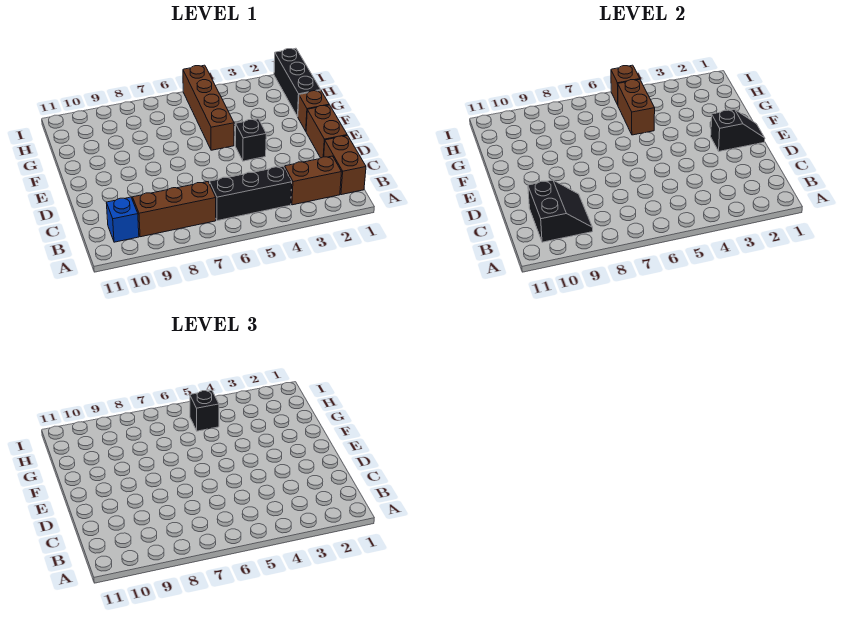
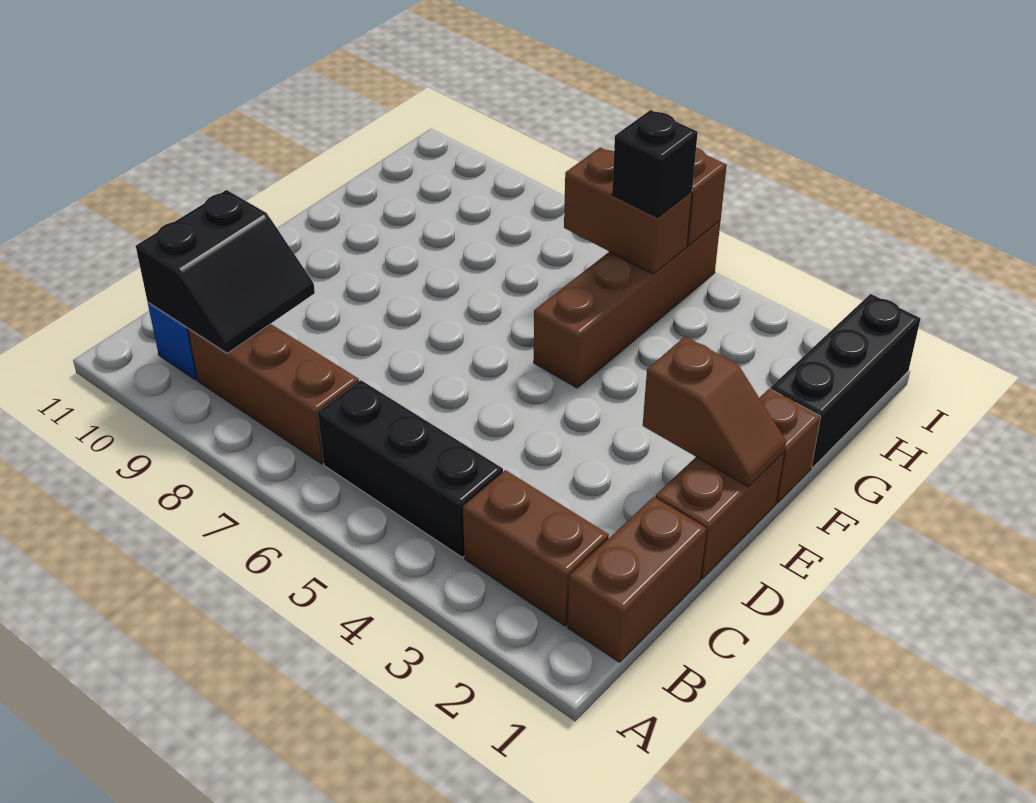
black slope E1:E2 level 2 top 2 -> brown slope E1:E2 level 2 top 2
black brick E4 level 1 -> none
brown brick G5:H5 level 2 -> brown brick H5:H6 level 2

